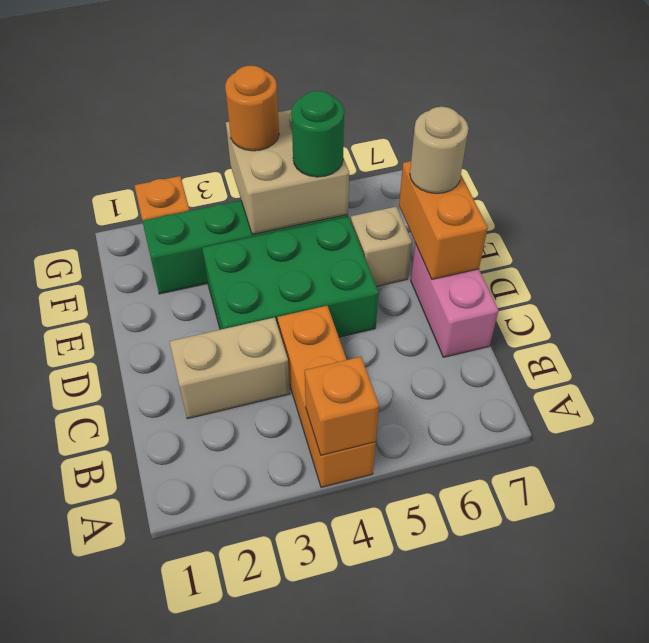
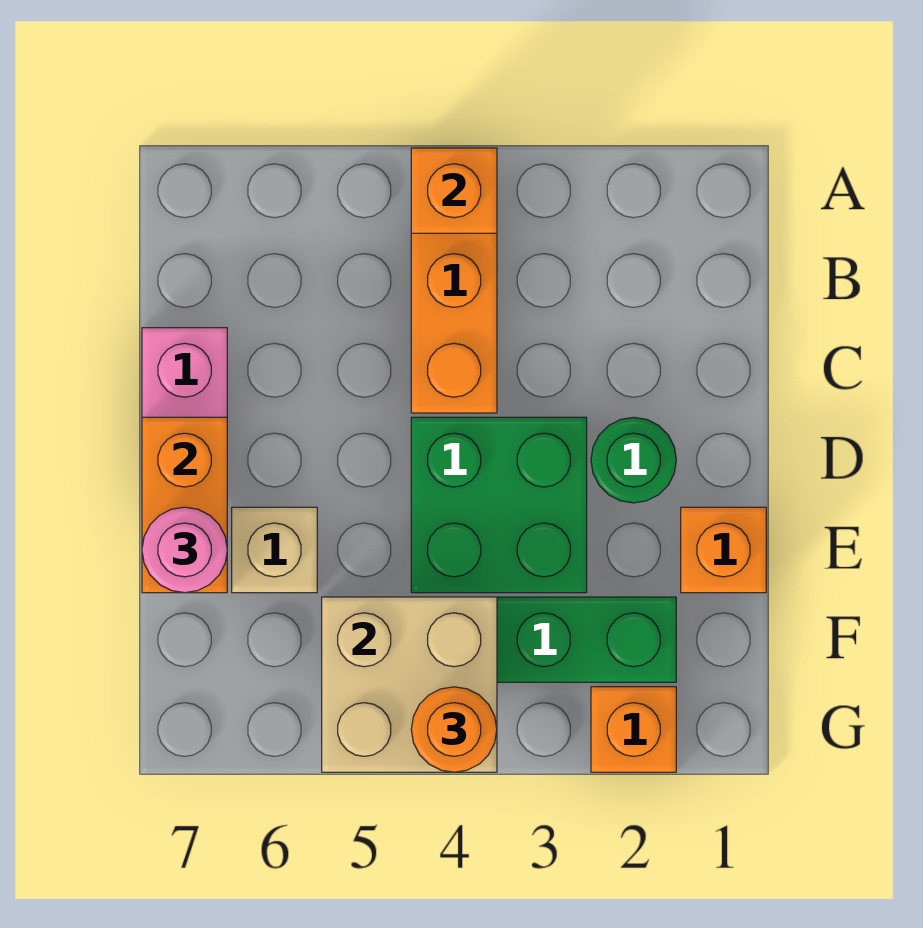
tan brick C2:C3 level 1 -> none
green brick D3:E5 level 1 -> green brick D3:E4 level 1
none -> orange brick E1 level 1
tan round brick E7 level 3 -> pink round brick E7 level 3
green round brick F5 level 3 -> green round brick D2 level 1

